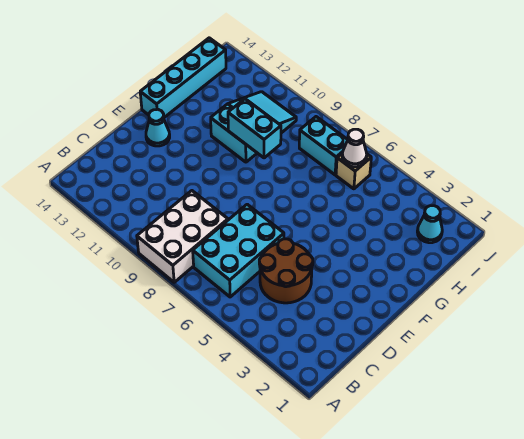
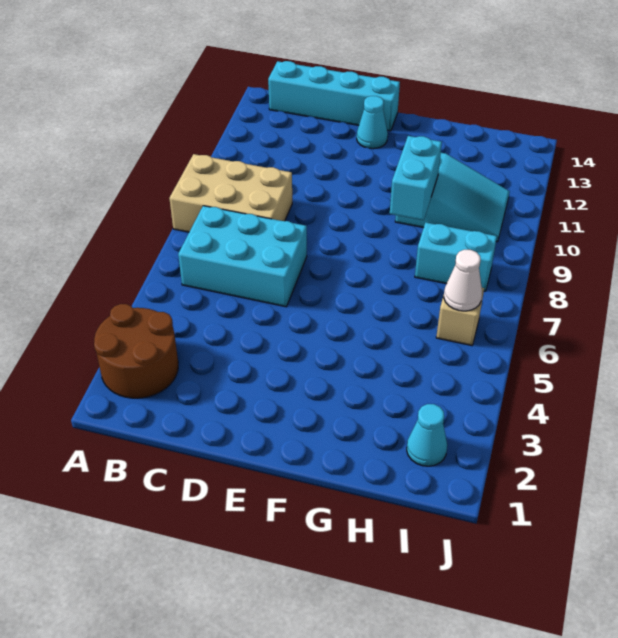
white brick A8:C9 level 1 -> tan brick A8:C9 level 1
brown round brick C4:D5 level 1 -> brown round brick A2:B3 level 1
cyan brick F14:I14 level 1 -> cyan brick B14:E14 level 1
cyan brick I7:I8 level 1 -> cyan brick H8:I8 level 1

